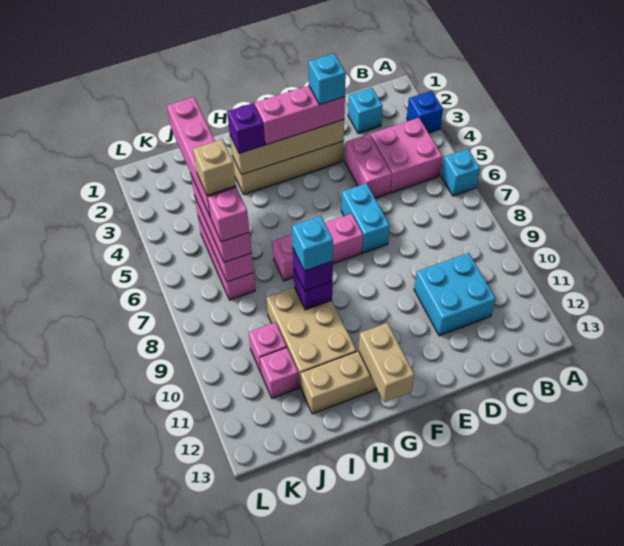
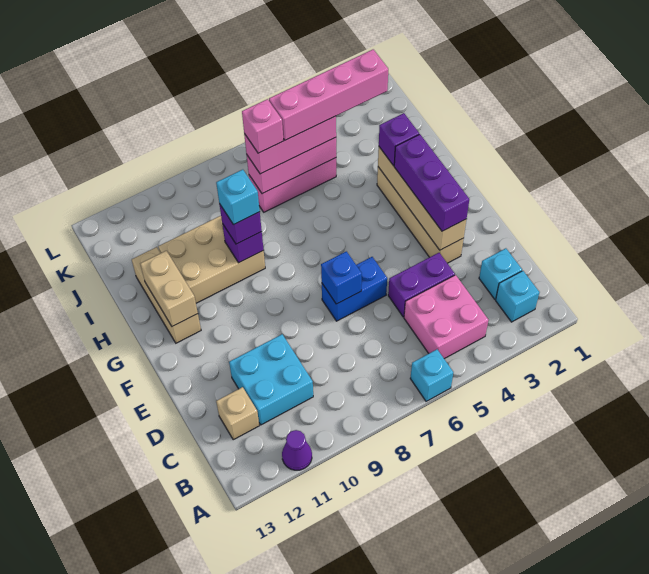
blue brick A3 level 1 -> blue brick E7 level 2
none -> purple cone A11 level 1
pink brick D4:D5 level 1 -> purple brick D4:D5 level 1
pink brick E3:G3 level 3 -> purple brick E3:G3 level 3
cyan brick E3 level 4 -> cyan brick B2 level 1
cyan brick E6:E7 level 1 -> blue brick E6:E7 level 1
pink brick F7:H7 level 1 -> none
tan brick G12:G13 level 2 -> tan brick G12:H12 level 2
tan brick J6 level 5 -> tan brick C12 level 1
pink brick J10 level 1 -> none
pink brick J11 level 1 -> none

